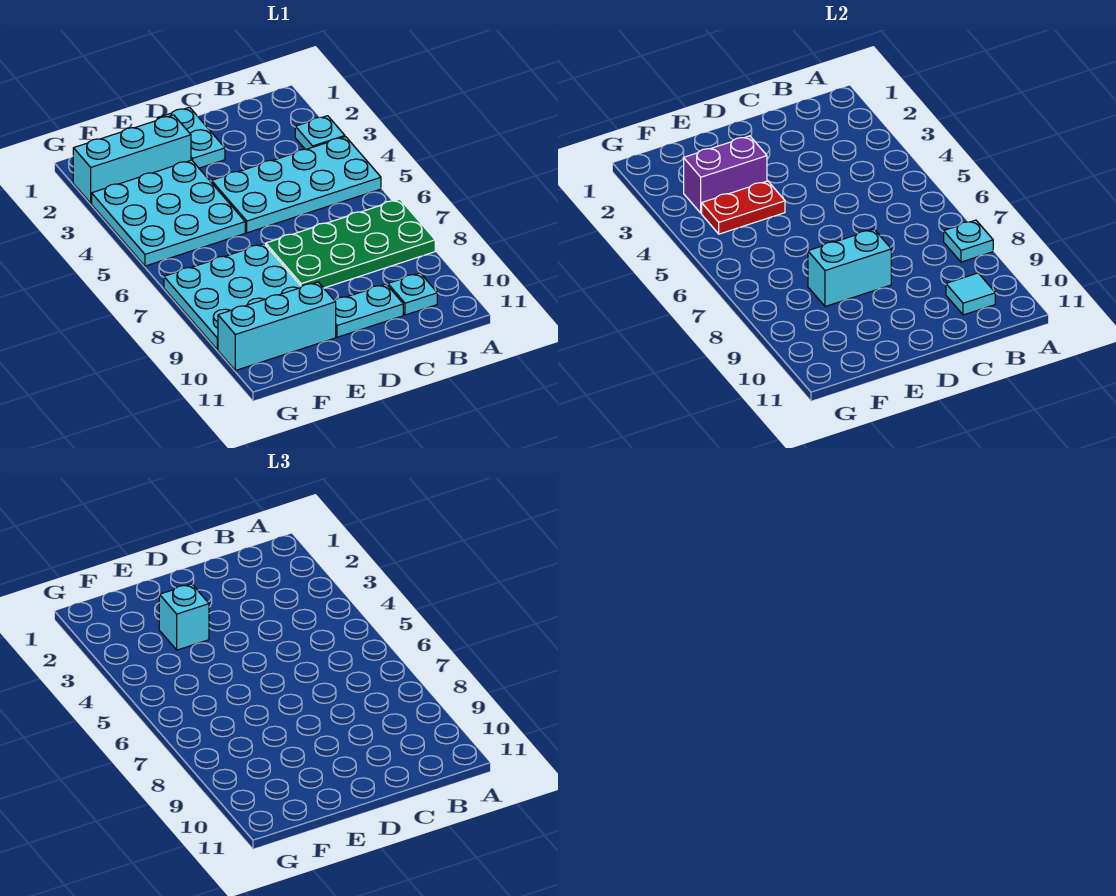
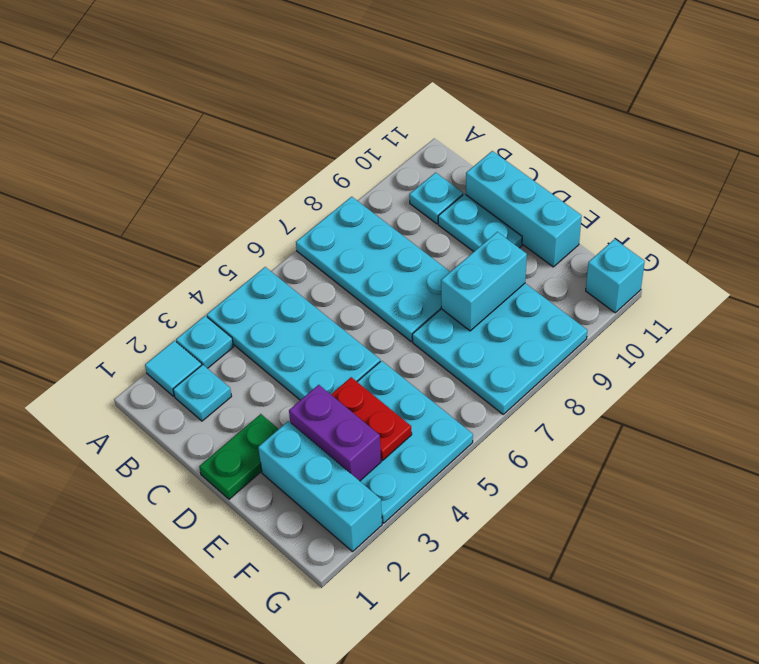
green plate A7:D8 level 1 -> cyan plate A7:D8 level 1
cyan plate A8 level 2 -> cyan plate B2 level 1
cyan tile B10 level 2 -> cyan tile A2 level 1
cyan plate D1:D2 level 1 -> green plate D1:D2 level 1
cyan brick D8:E8 level 2 -> cyan brick E8:E9 level 2
cyan brick E3 level 3 -> cyan brick G11 level 1
cyan brick E10:G10 level 1 -> cyan brick C11:E11 level 1

